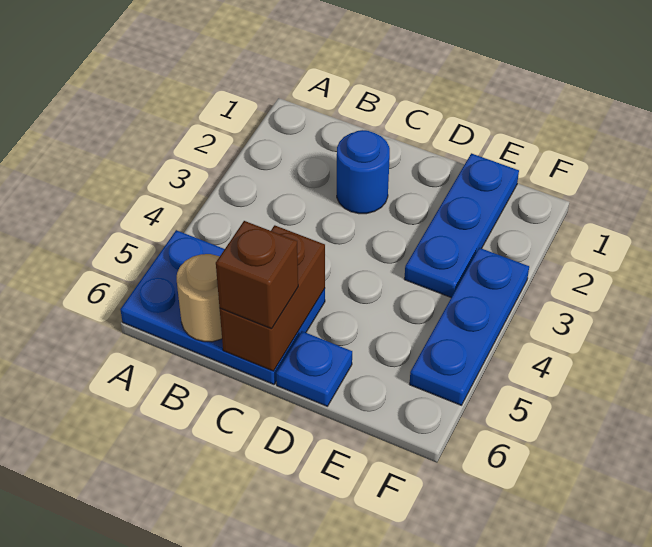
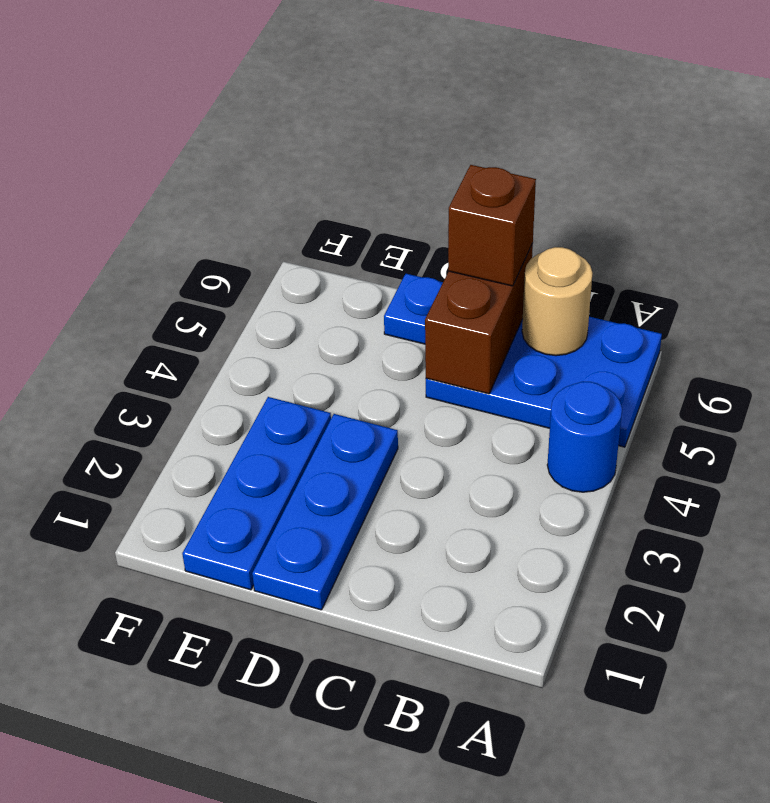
blue round brick C2 level 1 -> blue round brick A4 level 1
blue plate F3:F5 level 1 -> blue plate D1:D3 level 1

